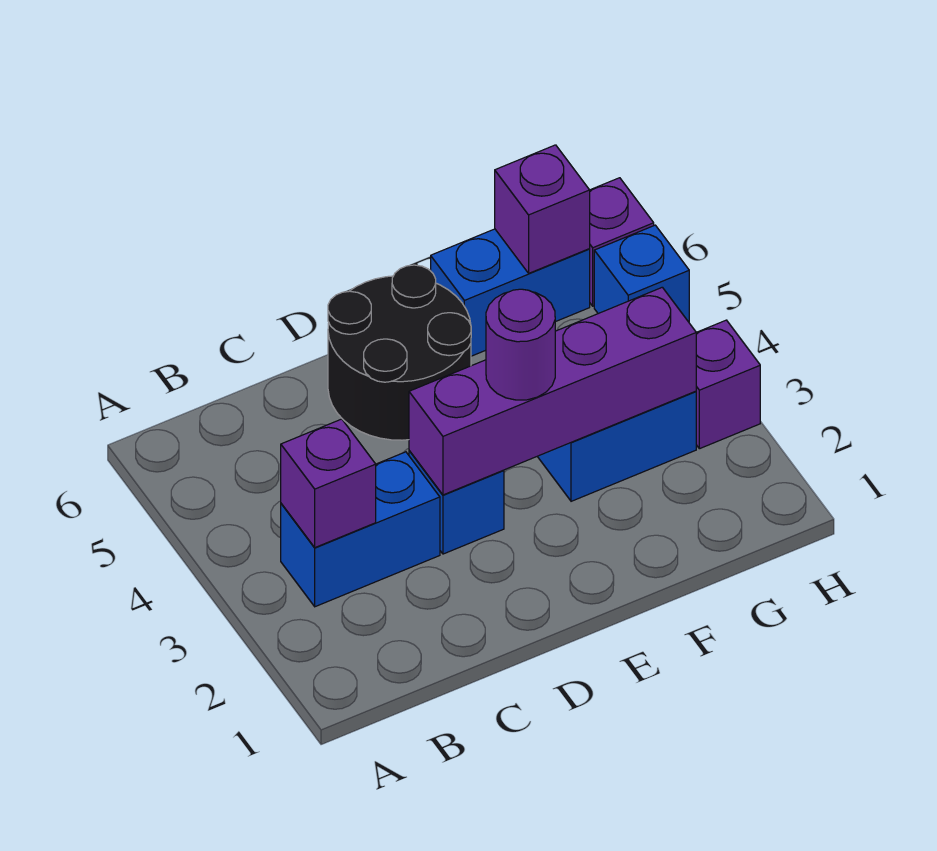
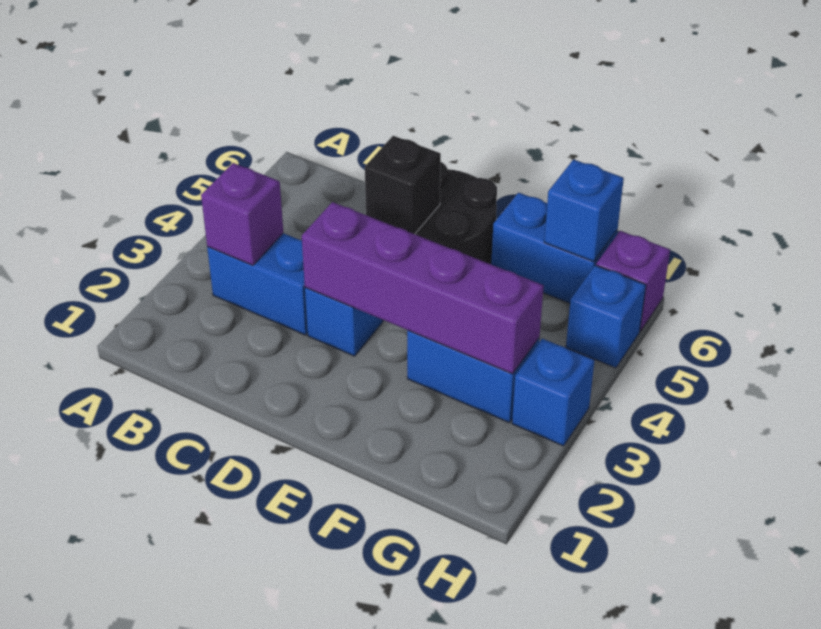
none -> black brick D5 level 2
purple round brick E3 level 3 -> none
purple brick G6 level 2 -> blue brick G6 level 2
purple brick H3 level 1 -> blue brick H3 level 1

